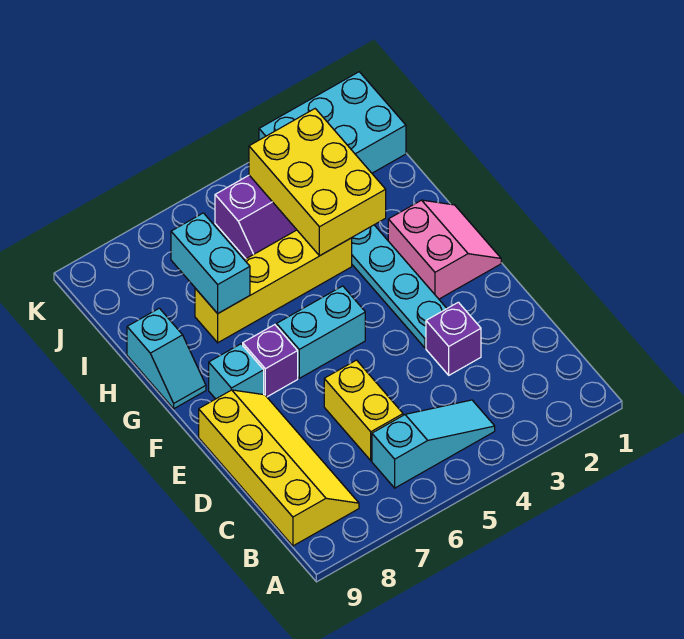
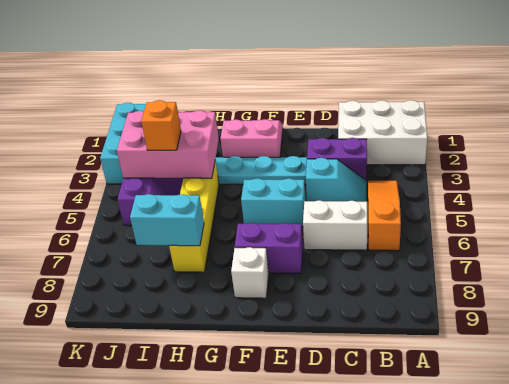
none -> white brick A1:C2 level 1
cyan slope B4:B6 level 1 top 6 -> orange slope B4:B6 level 1 top 6
yellow slope B8:E9 level 1 top 9 -> none
yellow brick C6:D6 level 1 -> white brick C6:D6 level 1
purple brick D3 level 1 -> purple brick C3:D3 level 1
cyan brick F5:F6 level 1 -> cyan brick E5:F5 level 1
purple brick F7 level 1 -> purple brick E7:F7 level 1
cyan brick F8 level 1 -> white brick F8 level 1
cyan slope G9:H9 level 1 top H -> cyan slope C4:D4 level 1 top D
yellow brick H3:J4 level 2 -> pink brick H3:J4 level 2
none -> orange brick I4 level 3

